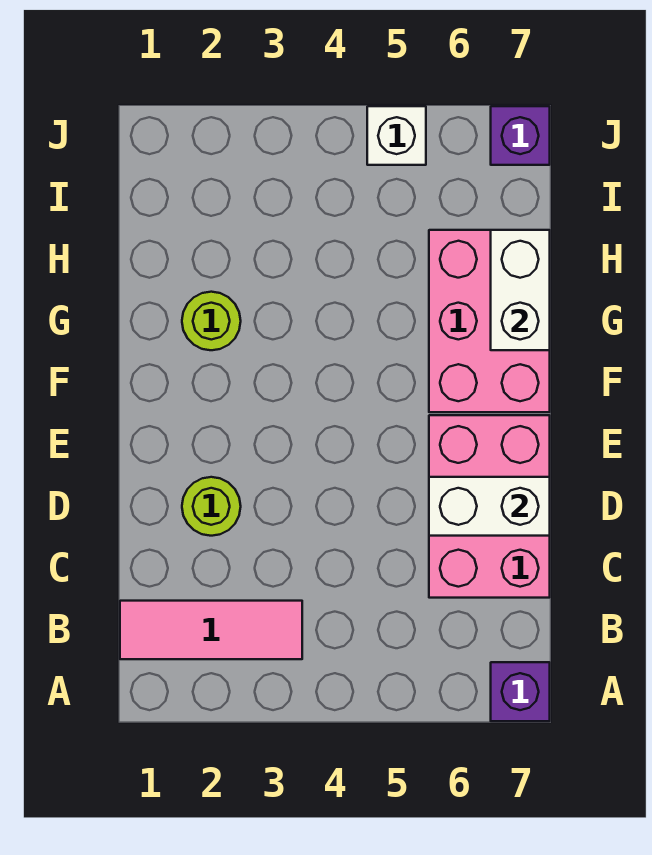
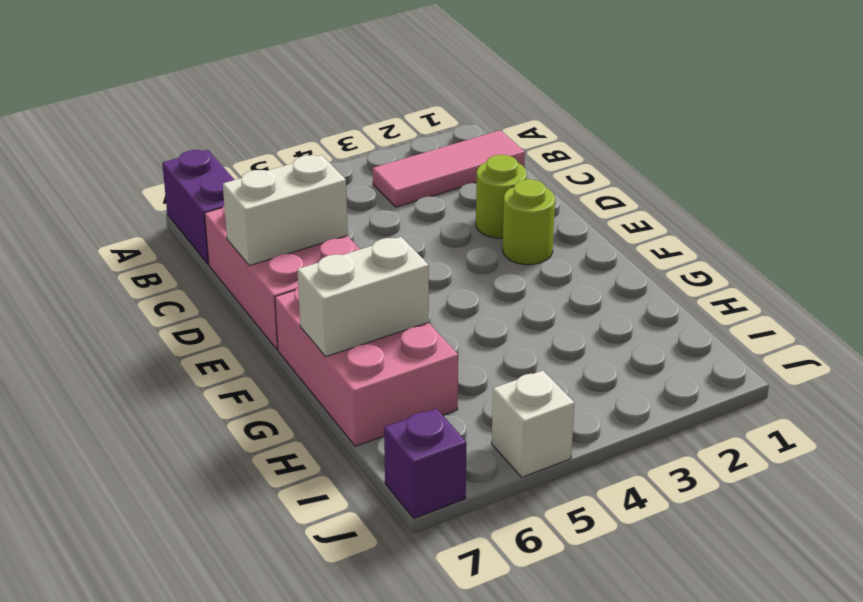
purple brick A7 level 1 -> purple brick A7:B7 level 1
lime round brick G2 level 1 -> lime round brick E2 level 1
white brick G7:H7 level 2 -> white brick G6:G7 level 2

